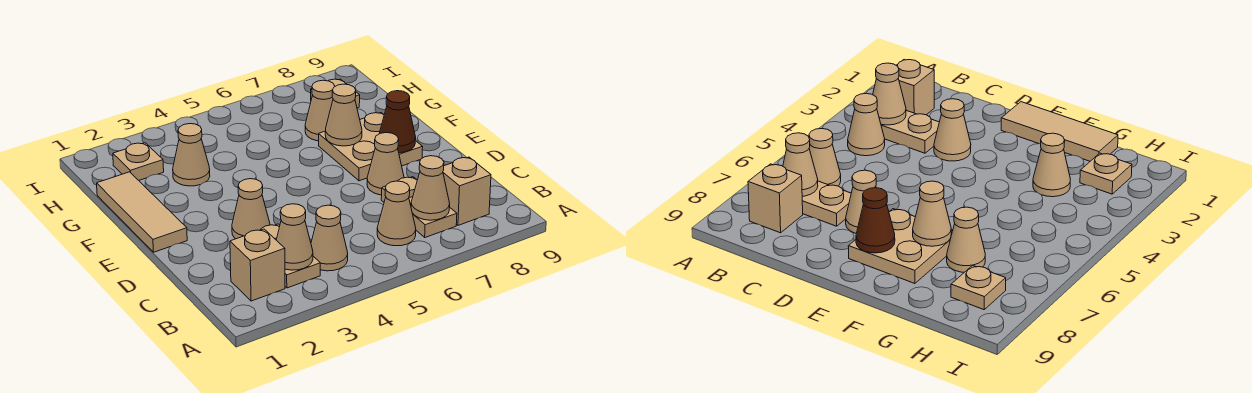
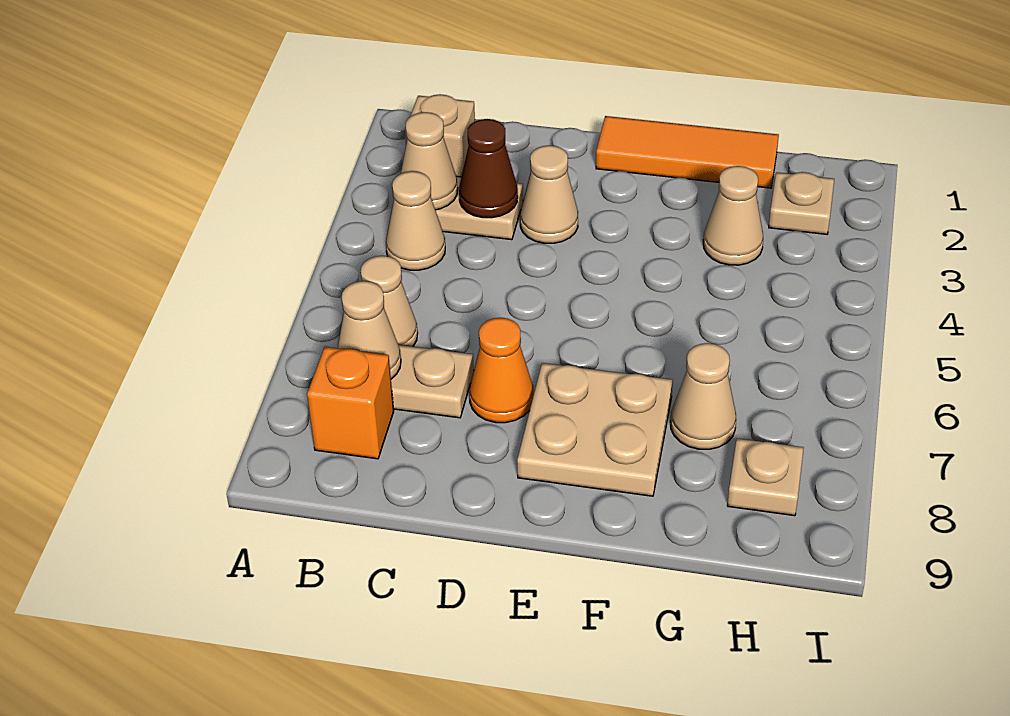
tan brick B8 level 1 -> orange brick B8 level 1
tan cone D7 level 1 -> orange cone D7 level 1
tan tile E1:G1 level 1 -> orange tile E1:G1 level 1
brown cone E8 level 2 -> brown cone C3 level 2
tan cone F7 level 2 -> none

